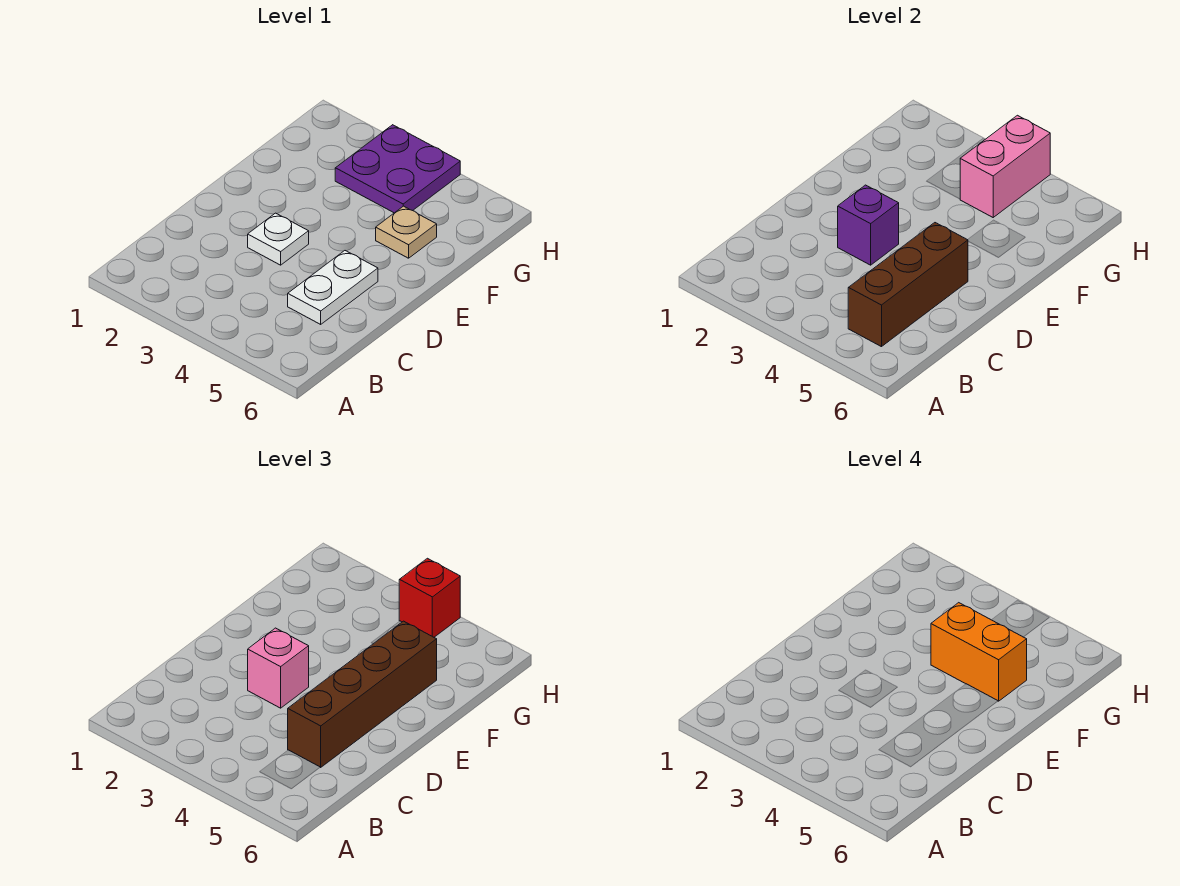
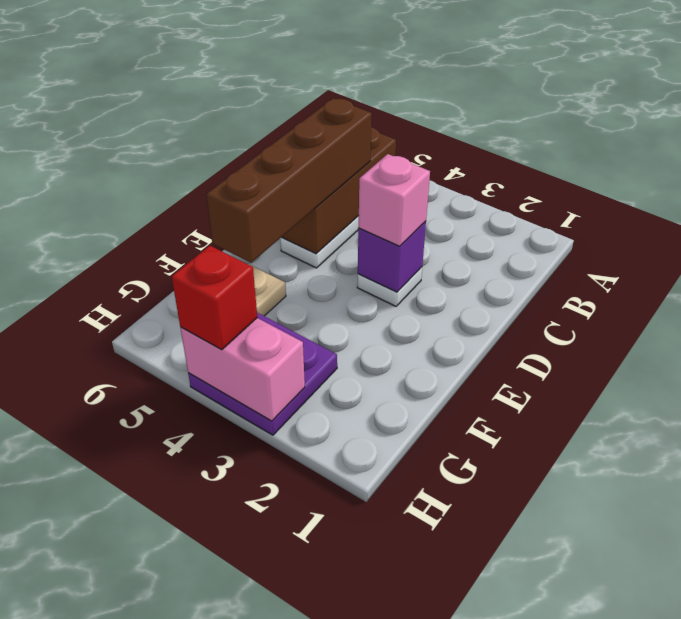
orange brick F4:F5 level 4 -> none
pink brick G4:H4 level 2 -> pink brick H3:H4 level 2

